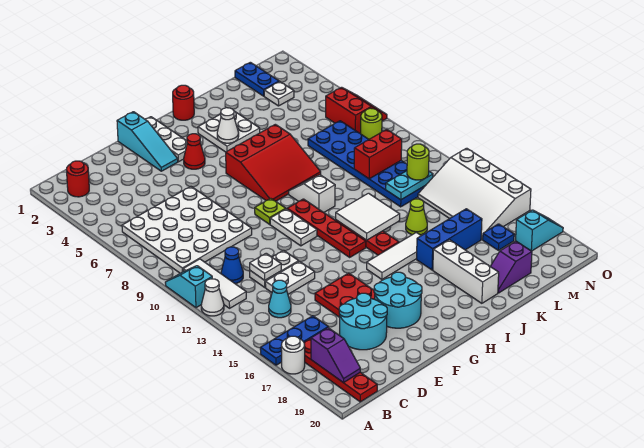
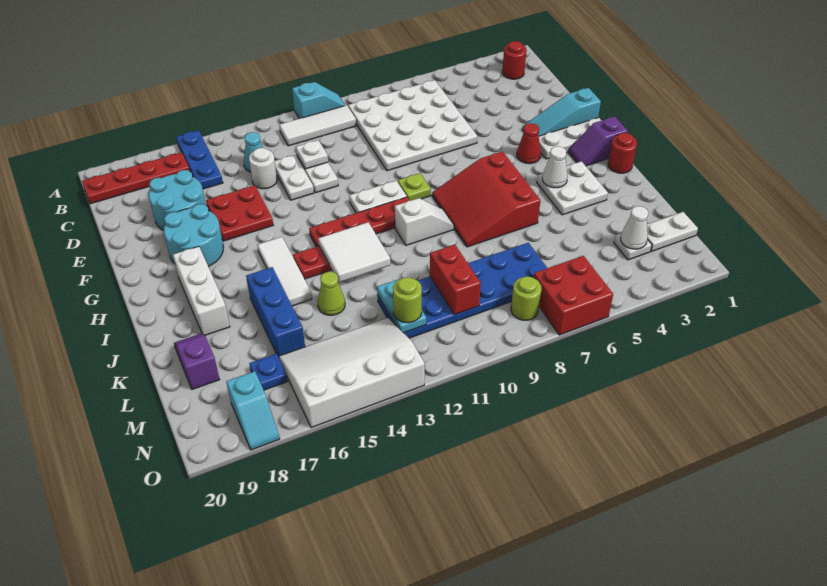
white cone A12 level 1 -> white cone M3 level 2
white round brick A17 level 1 -> white round brick D14 level 1
purple slope B18:B19 level 2 top 18 -> purple slope H1:H2 level 1 top 1
blue cone C11 level 1 -> none
white brick J17:J19 level 1 -> white brick H18:J18 level 1
blue plate M1:M2 level 1 -> white plate M1:M2 level 1
red slope N6:O7 level 1 top N -> red brick N6:O7 level 1

